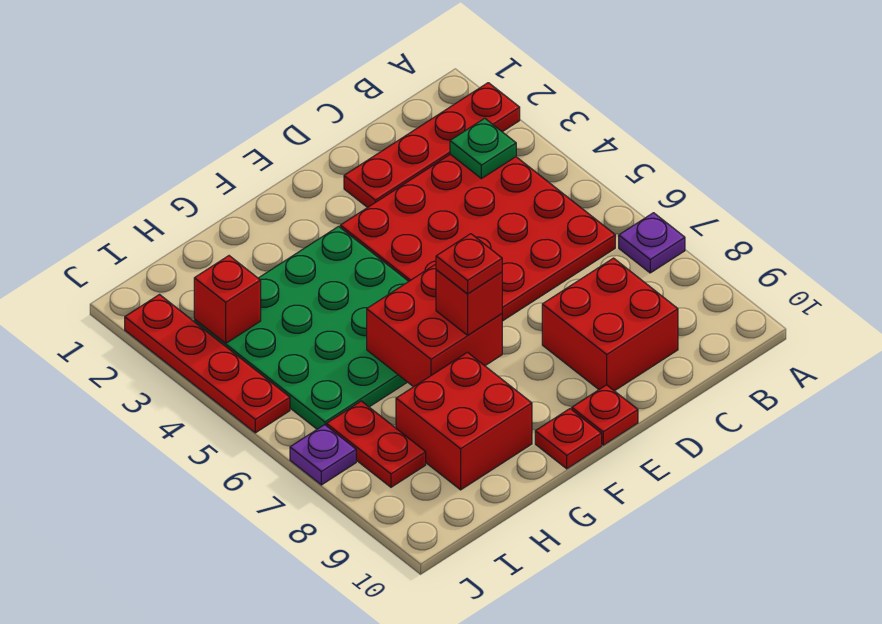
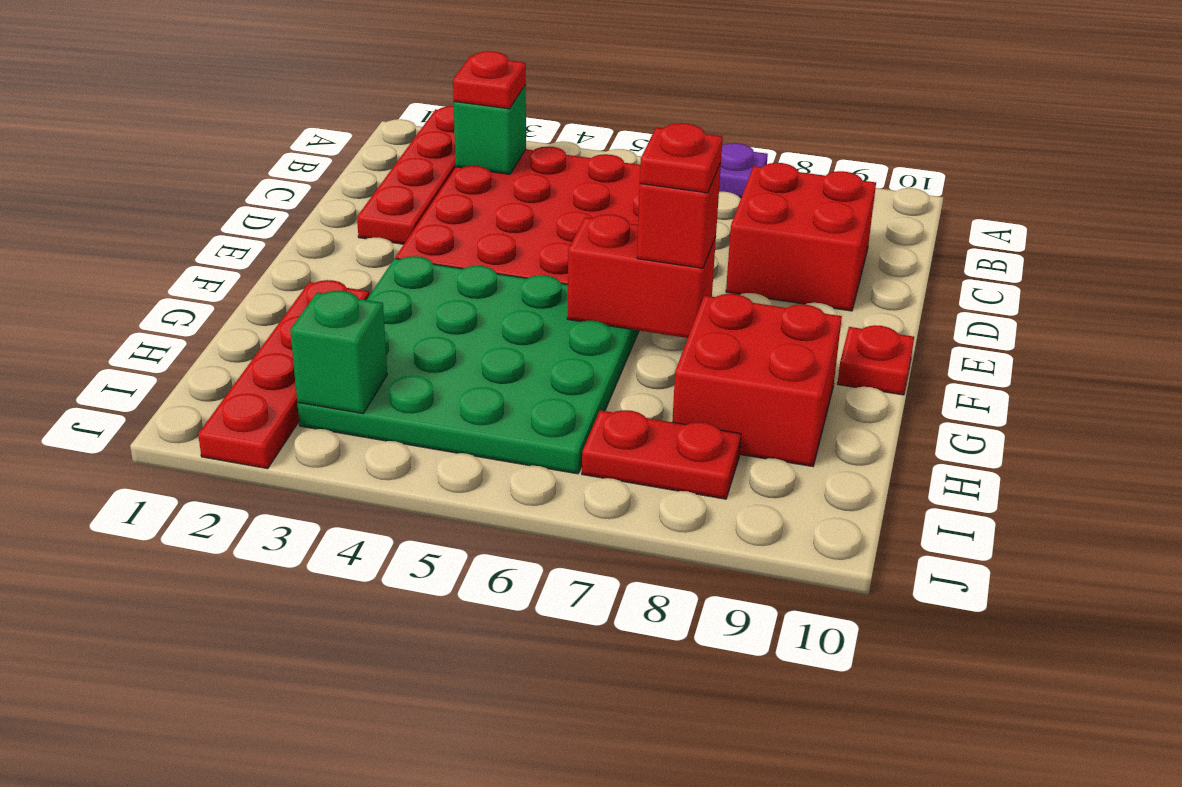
green plate B3 level 2 -> green brick B3 level 2
red plate E10 level 1 -> red plate B3 level 3
red brick F6:G7 level 2 -> red brick F6:F7 level 2
red brick I3 level 2 -> green brick I3 level 2
red plate J2:J5 level 1 -> red plate G2:J2 level 1
purple plate J7 level 1 -> none

